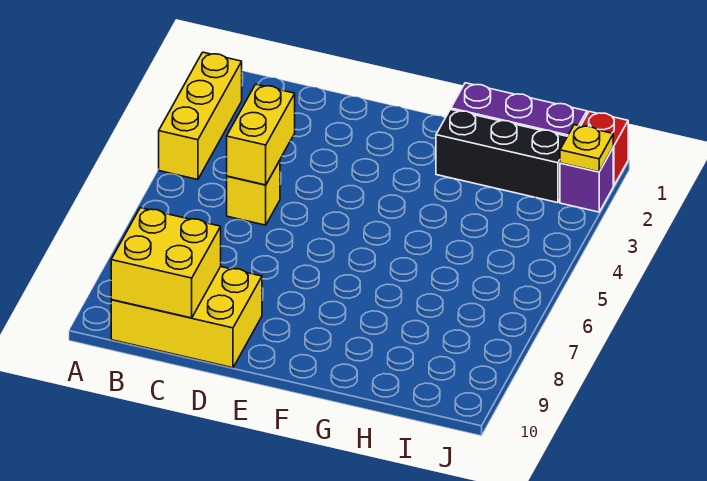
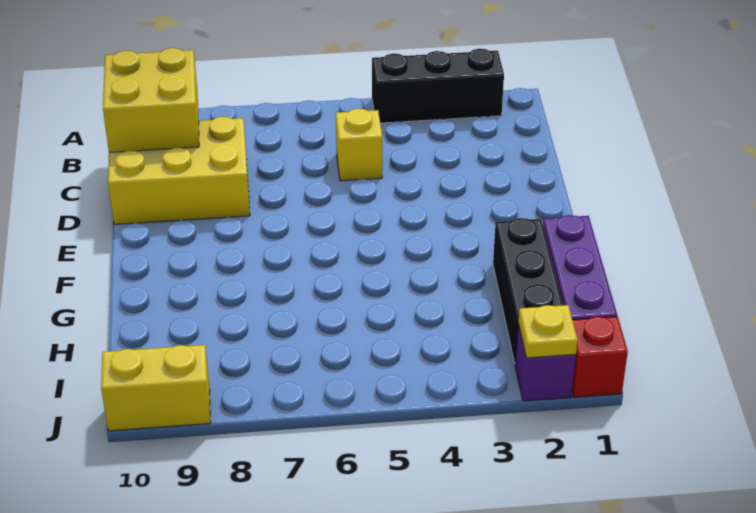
yellow brick A2:A4 level 1 -> black brick A2:A4 level 1
yellow brick B9:D10 level 1 -> yellow brick C8:D10 level 1
yellow brick C4:C5 level 2 -> yellow brick J9:J10 level 1

